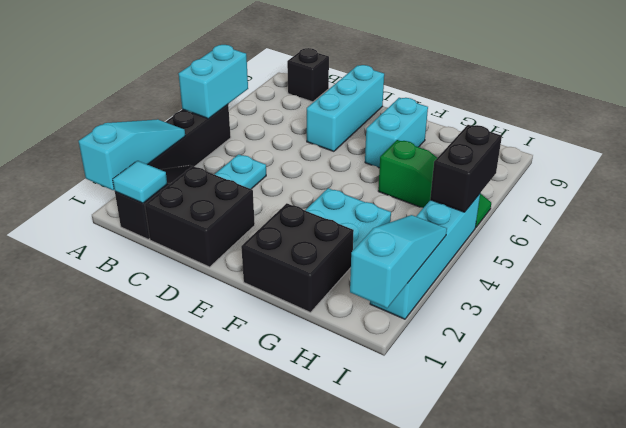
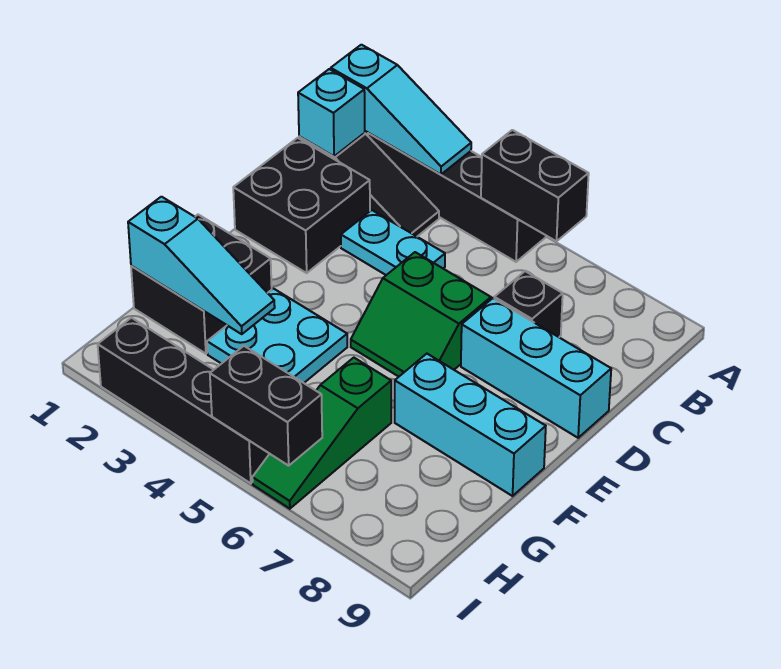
cyan brick A5:A6 level 2 -> black brick A5:A6 level 2
cyan tile B1 level 2 -> cyan brick B1 level 2
black brick B9 level 1 -> black brick C7 level 1
none -> green slope D5:E6 level 1 top D
cyan brick F7:F8 level 1 -> cyan brick F7:F9 level 1
cyan slope I1:I3 level 2 top 1 -> cyan slope G1:G3 level 2 top 1
cyan brick I2:I5 level 1 -> black brick I2:I5 level 1

